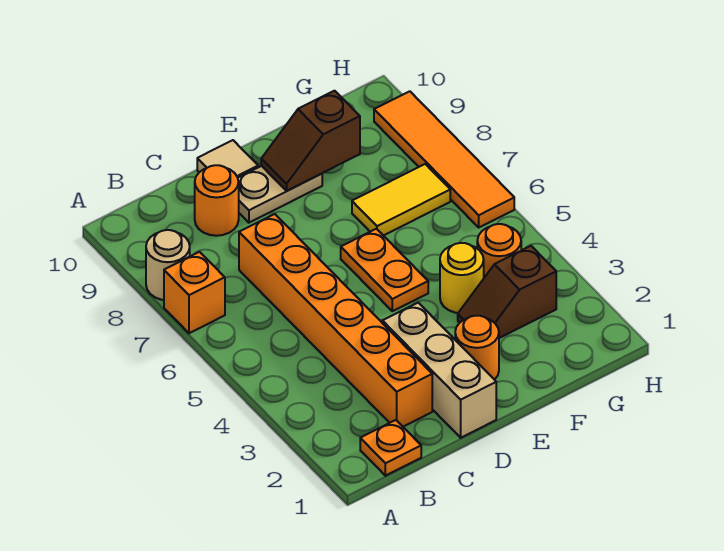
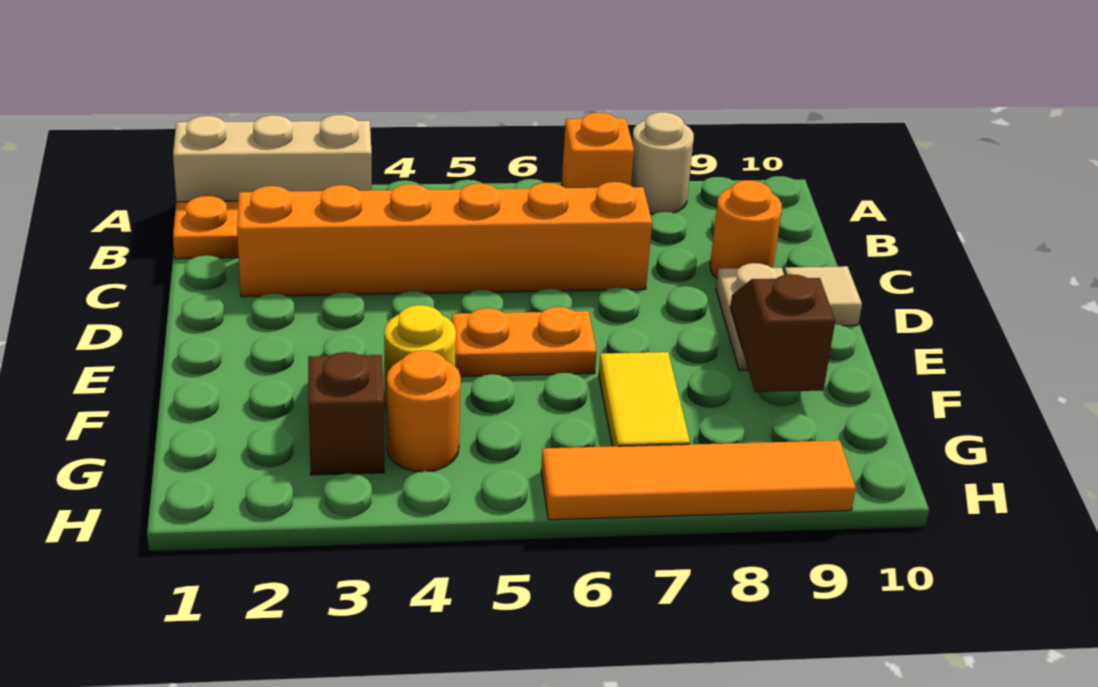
tan brick D1:D3 level 1 -> tan brick A1:A3 level 1
orange round brick E2 level 1 -> none

